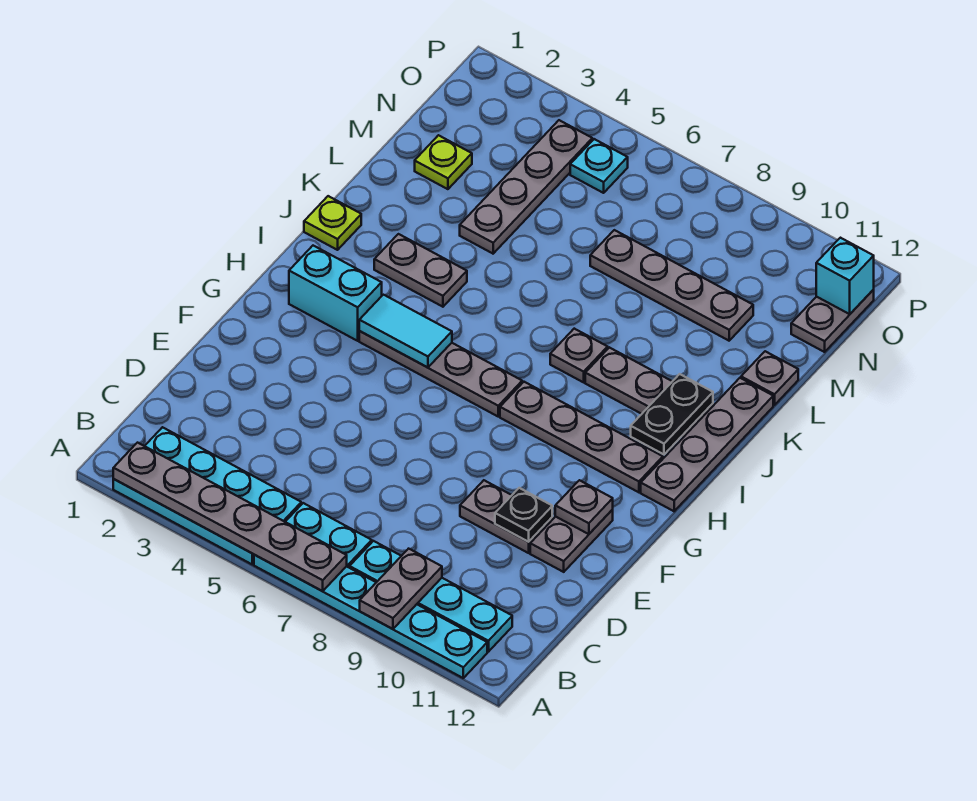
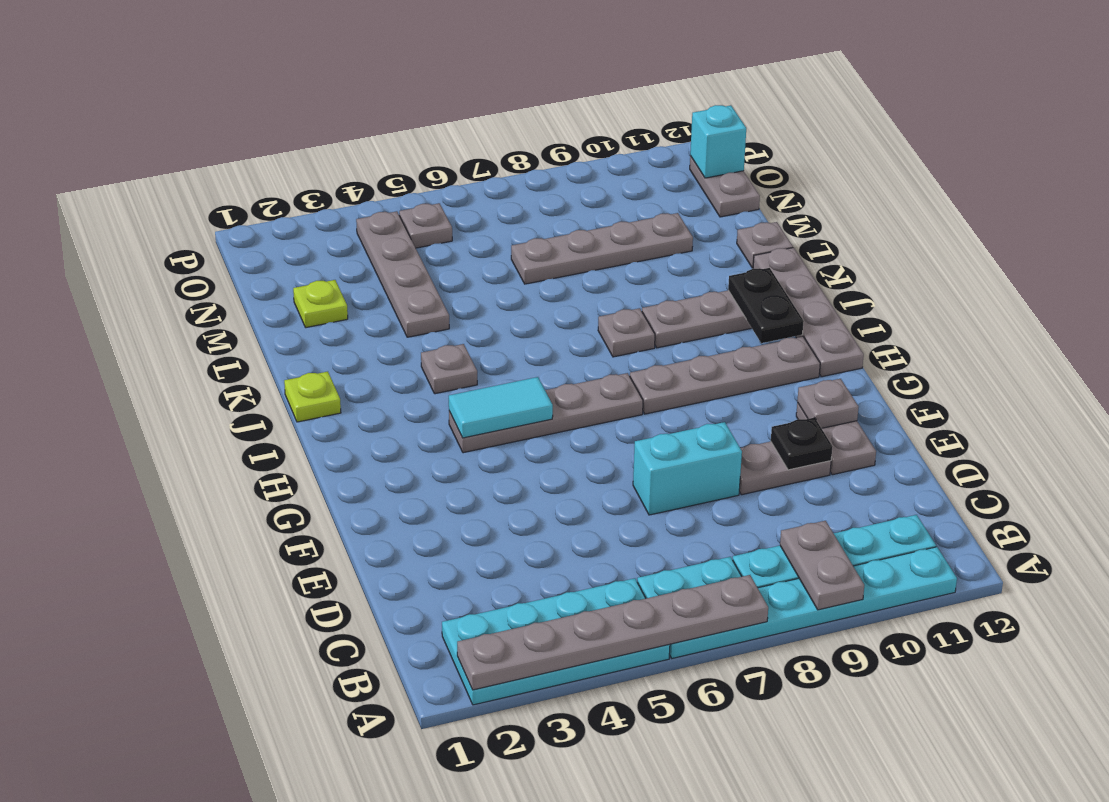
cyan brick H2:H3 level 1 -> cyan brick E7:E8 level 1
grey plate J3:J4 level 1 -> grey plate J4 level 1
cyan plate O5 level 1 -> grey plate O5 level 1

